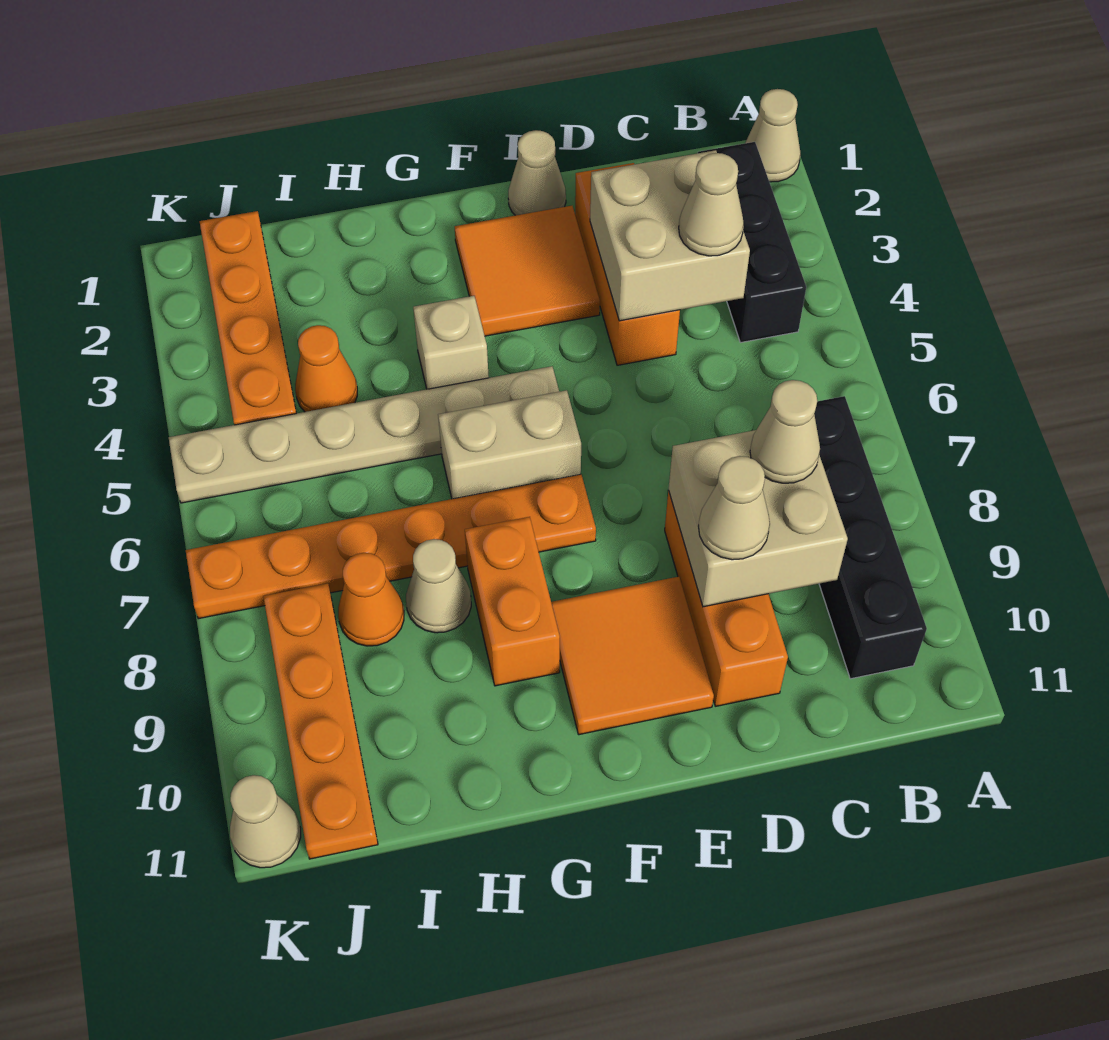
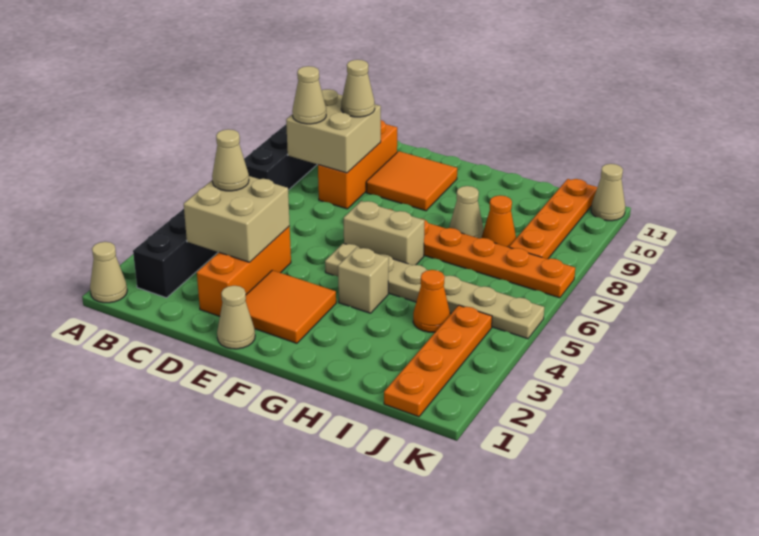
orange brick G8:G9 level 1 -> none

